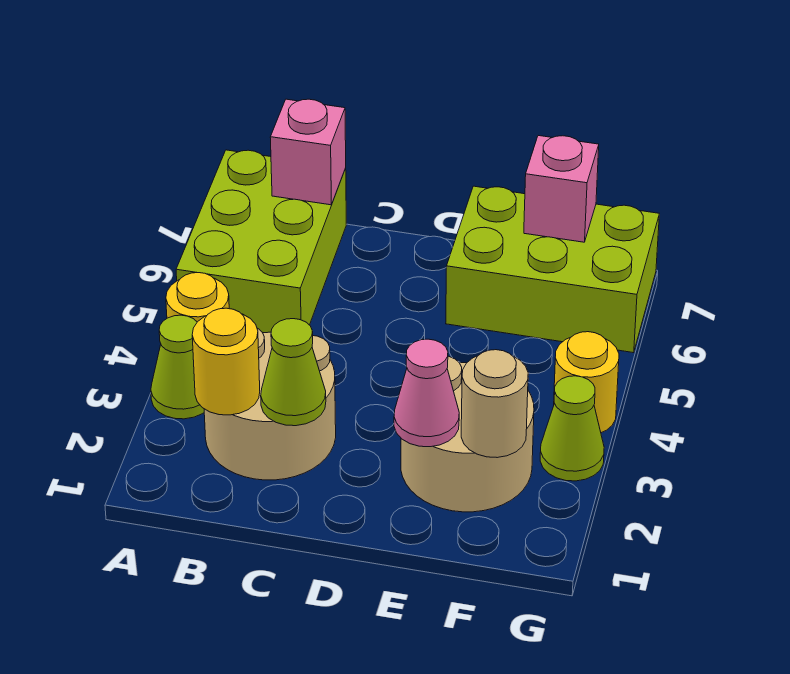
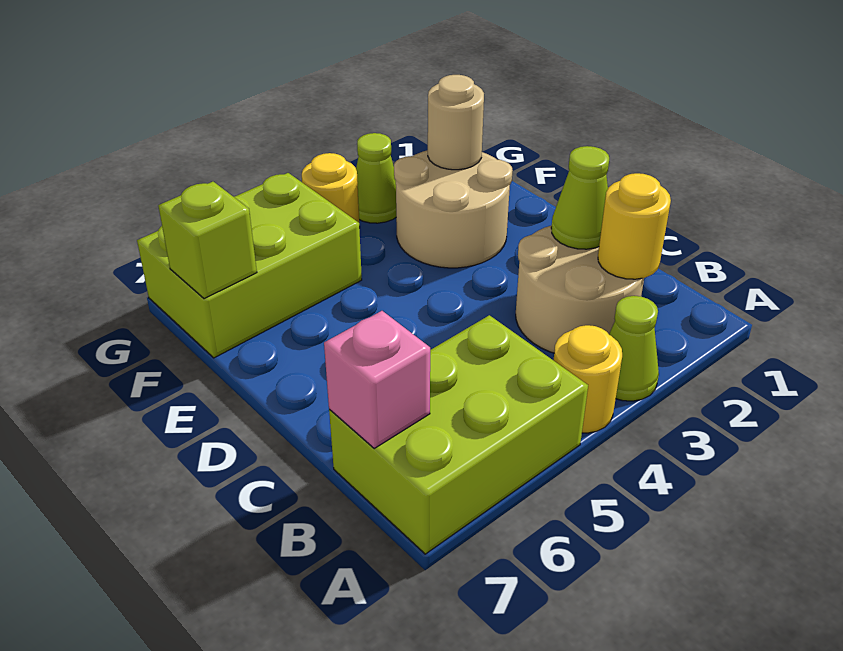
pink cone E2 level 2 -> none
lime brick E6:G7 level 1 -> lime brick F5:G7 level 1
pink brick F7 level 2 -> lime brick F7 level 2

